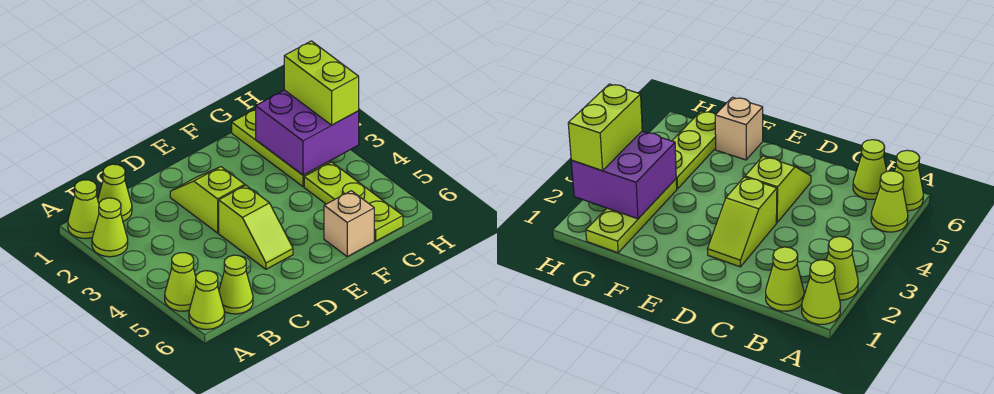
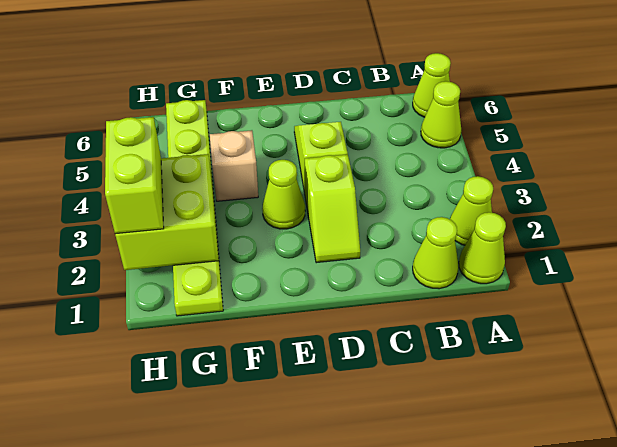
lime cone B6 level 1 -> lime cone E3 level 1
tan brick F6 level 1 -> tan brick F4 level 1
purple brick G2:H3 level 2 -> lime brick G2:H3 level 2

